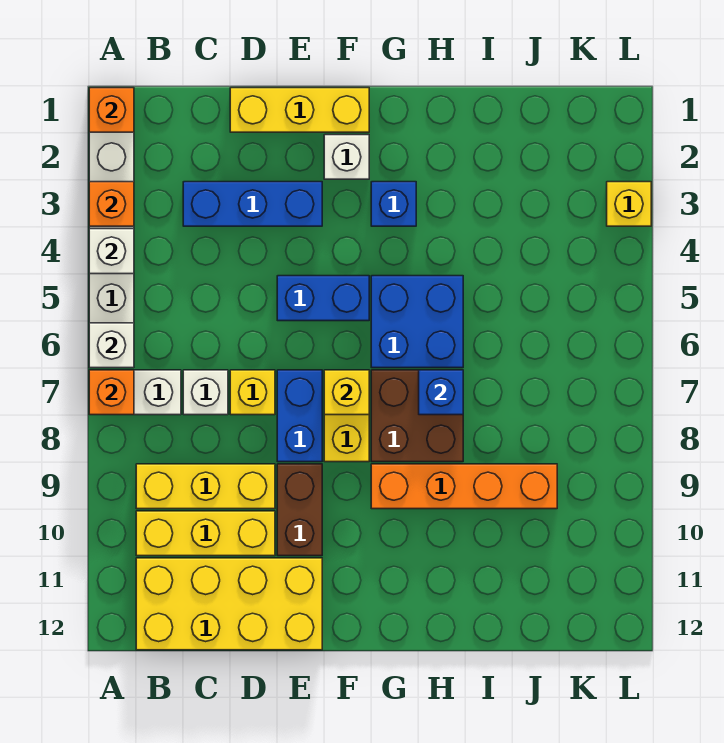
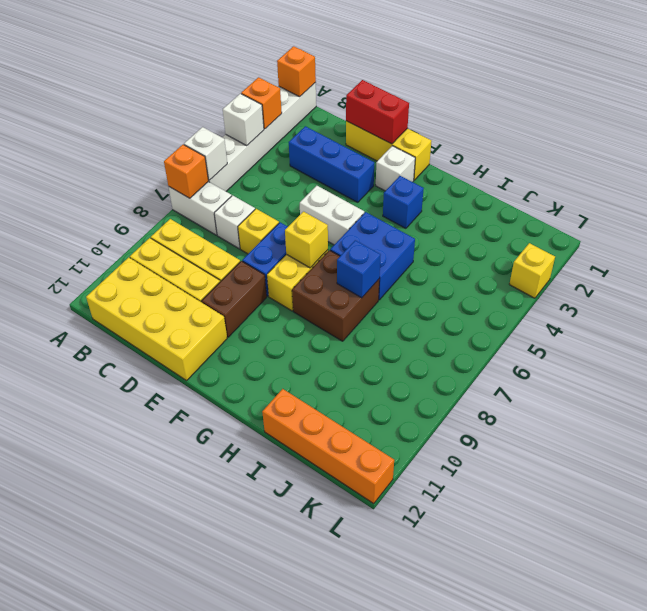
none -> red brick D1:E1 level 2
blue brick E5:F5 level 1 -> white brick E5:F5 level 1
orange brick G9:J9 level 1 -> orange brick I12:L12 level 1

